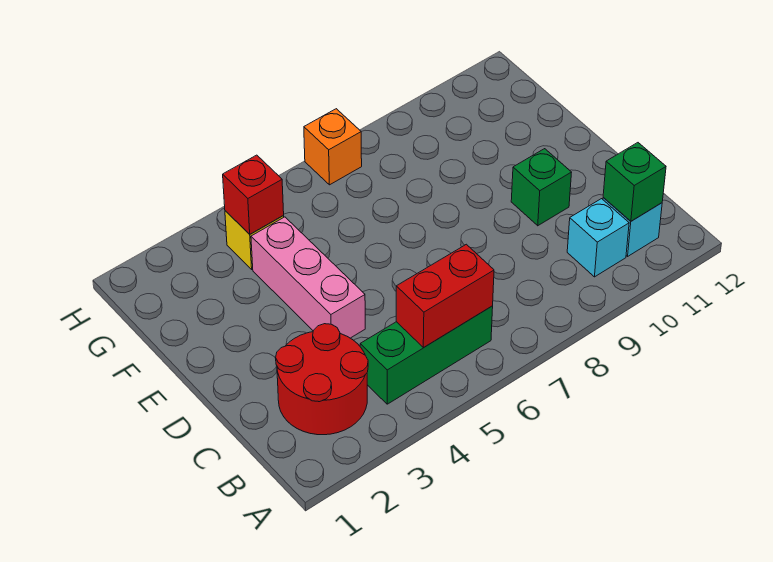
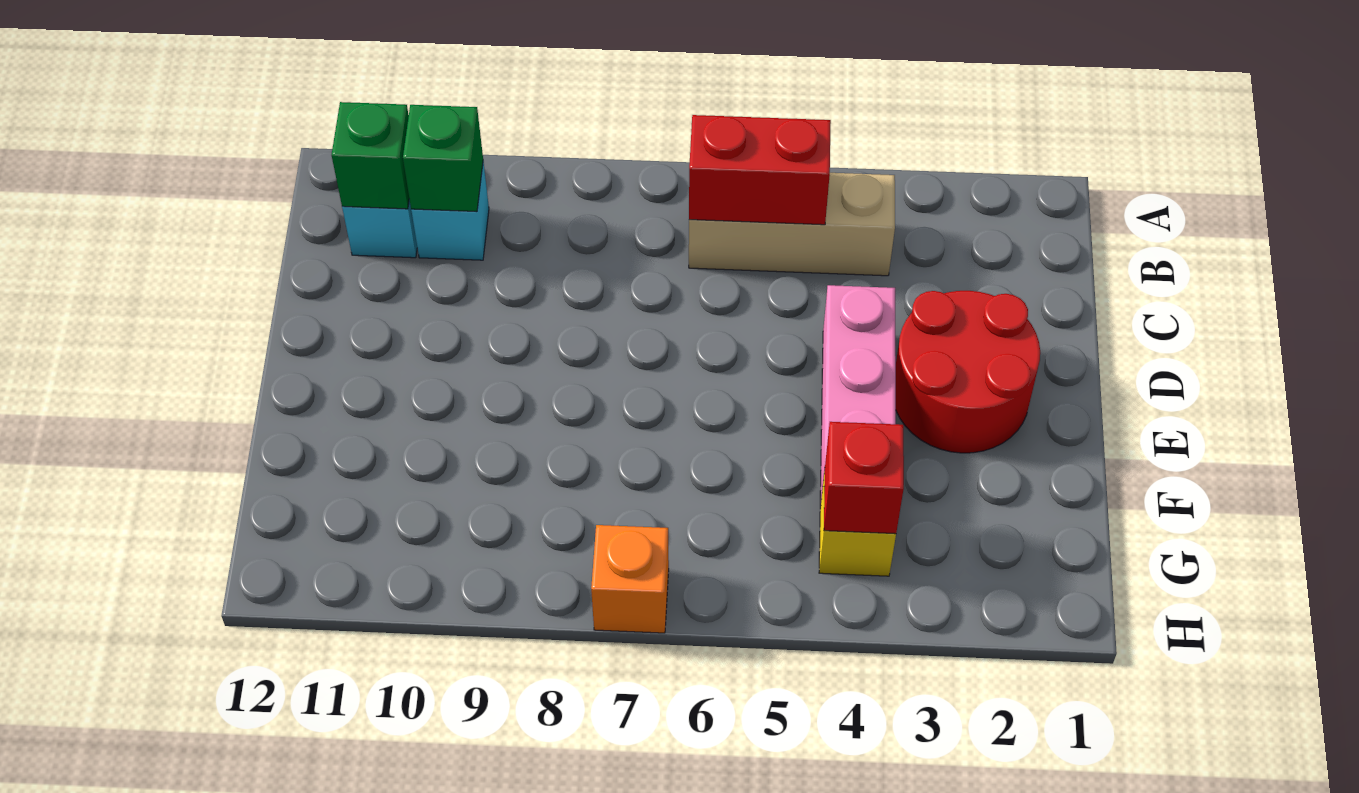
red round brick B2:C3 level 1 -> red round brick D2:E3 level 1
green brick B4:B6 level 1 -> tan brick B4:B6 level 1
green brick D10 level 1 -> green brick B10 level 2

